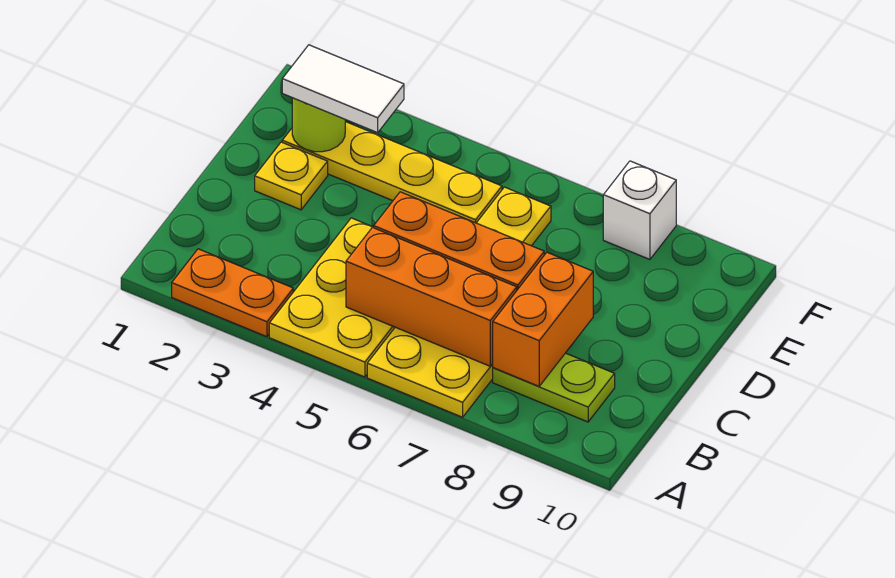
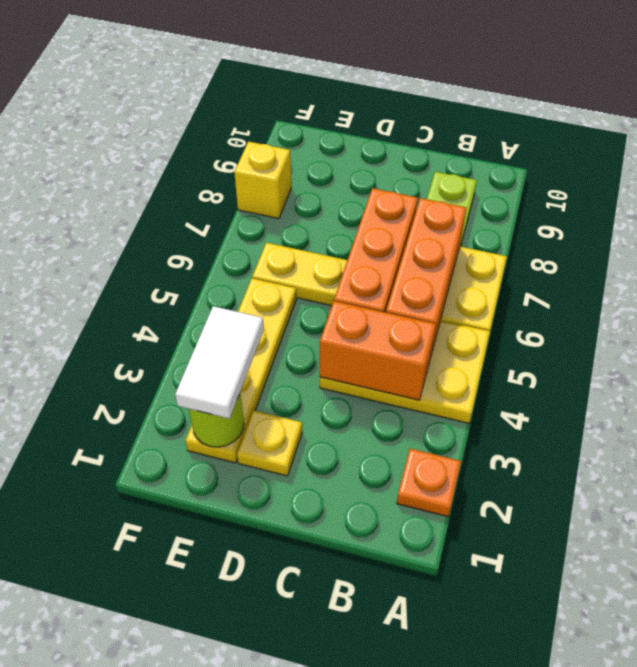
orange plate A2:A3 level 1 -> orange plate A2 level 1
orange brick B8:C8 level 2 -> orange brick B4:C4 level 2
white brick F8 level 1 -> yellow brick F8 level 1

